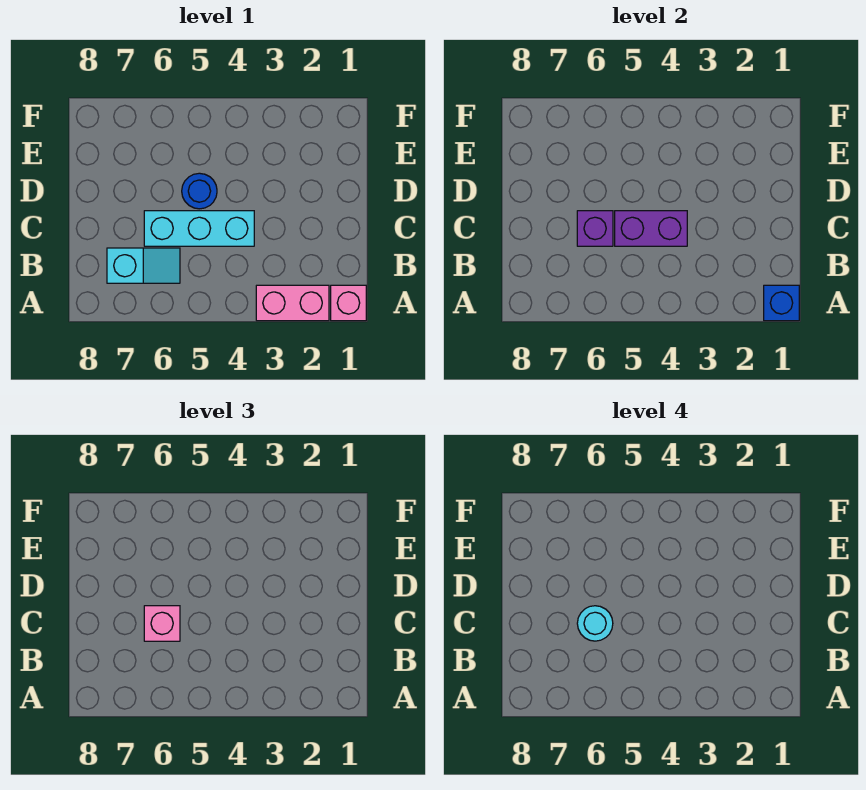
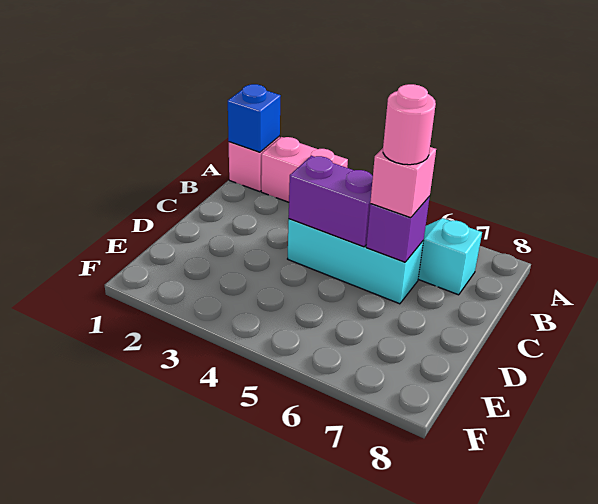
cyan round brick C6 level 4 -> pink round brick C6 level 4
blue round brick D5 level 1 -> none

